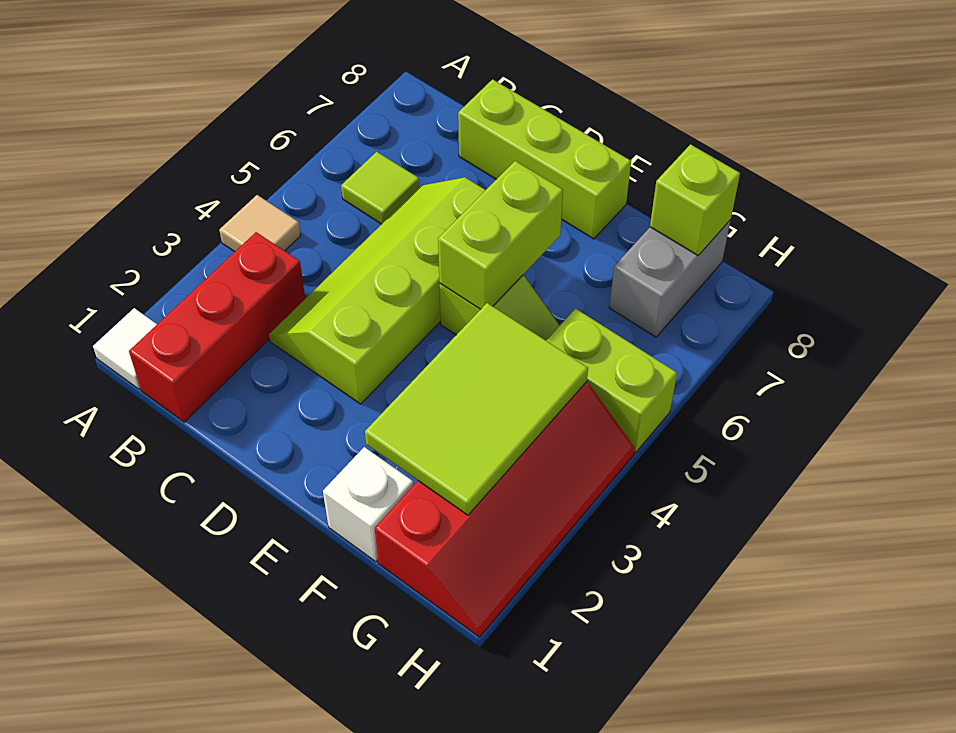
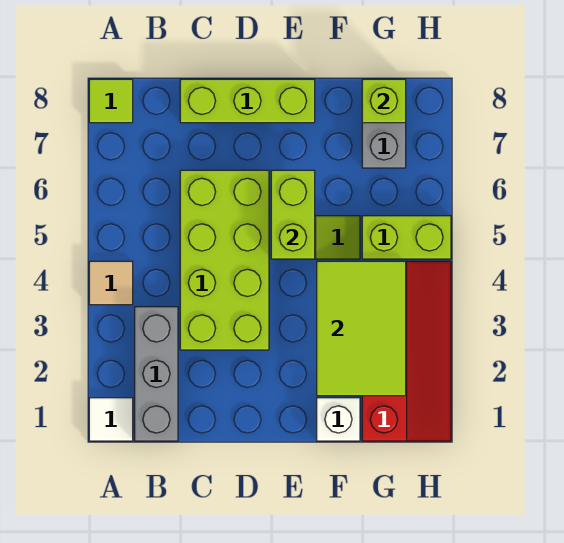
red brick B1:B3 level 1 -> grey brick B1:B3 level 1
lime tile B6 level 1 -> lime tile A8 level 1
lime slope C3:D6 level 1 top D -> lime brick C3:D6 level 1

